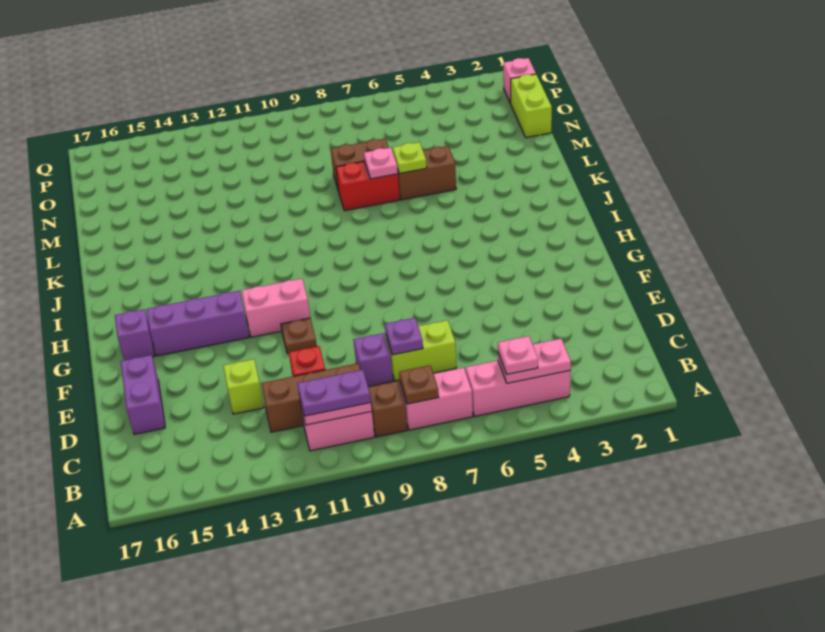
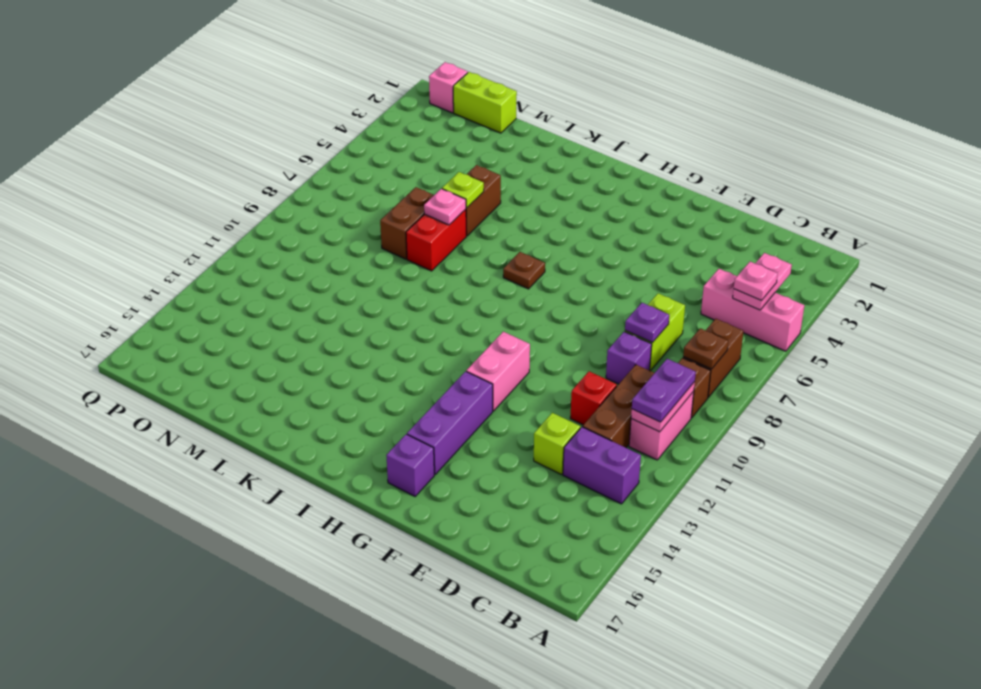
pink brick B4:B6 level 1 -> pink brick A5:C5 level 1
pink brick B7:B8 level 1 -> brown brick B7:B8 level 1
purple brick D16:E16 level 1 -> purple brick B13:C13 level 1
brown plate F11 level 1 -> brown plate I7 level 1

